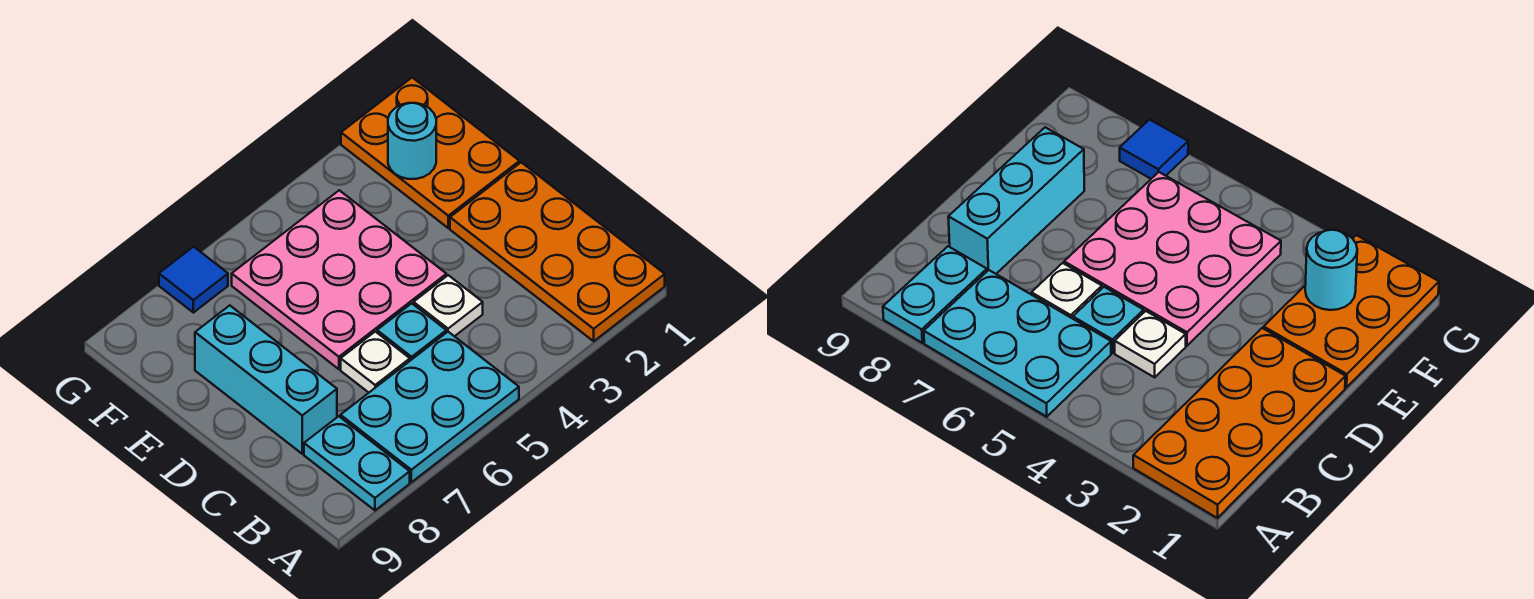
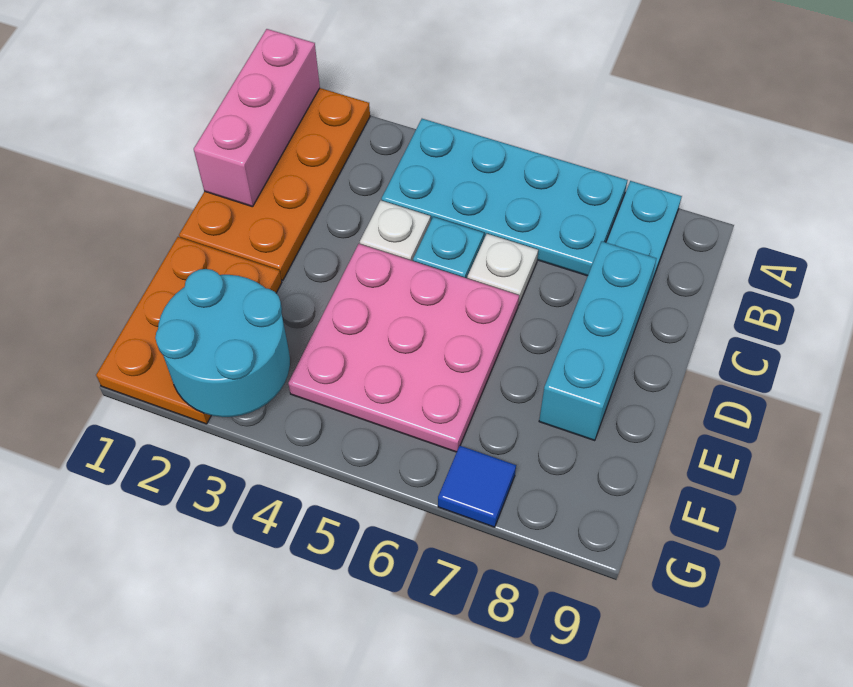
none -> pink brick A1:C1 level 2
cyan plate A5:B7 level 1 -> cyan plate A4:B7 level 1
cyan round brick F2 level 2 -> cyan round brick F2:G3 level 2

